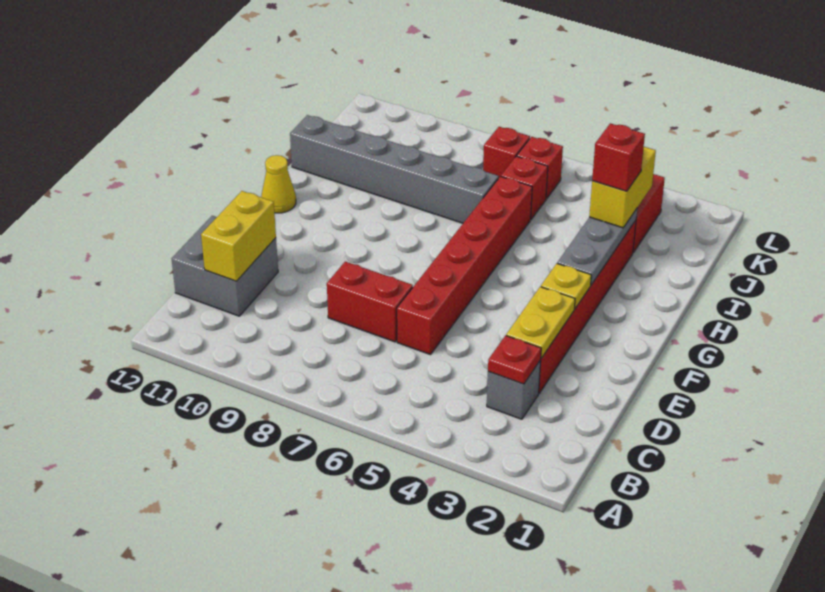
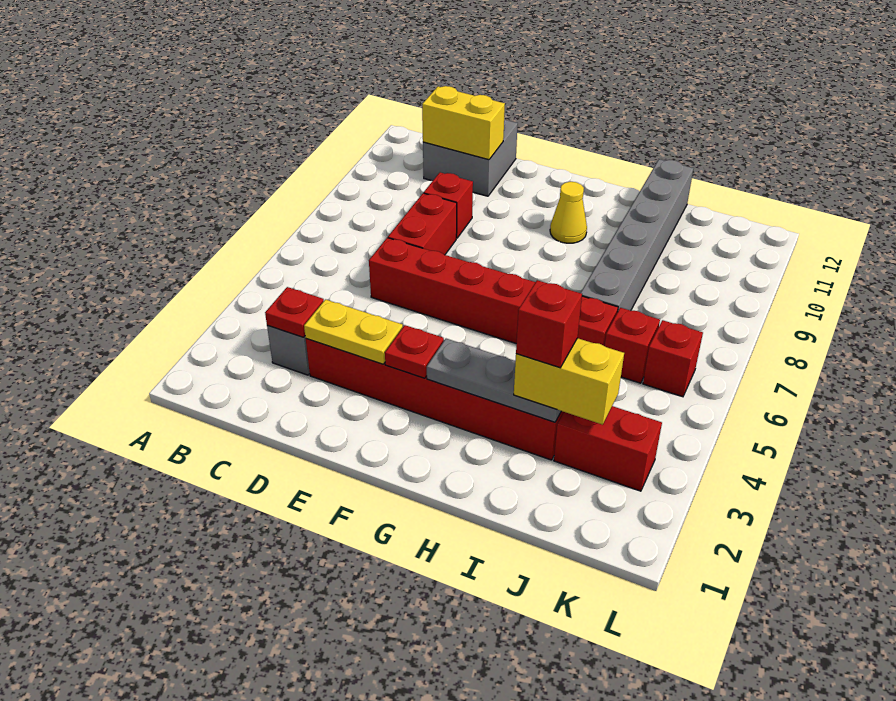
yellow plate F3 level 2 -> red plate F3 level 2
yellow cone G12 level 1 -> yellow cone G10 level 1
red brick K7 level 1 -> red brick D9 level 1

